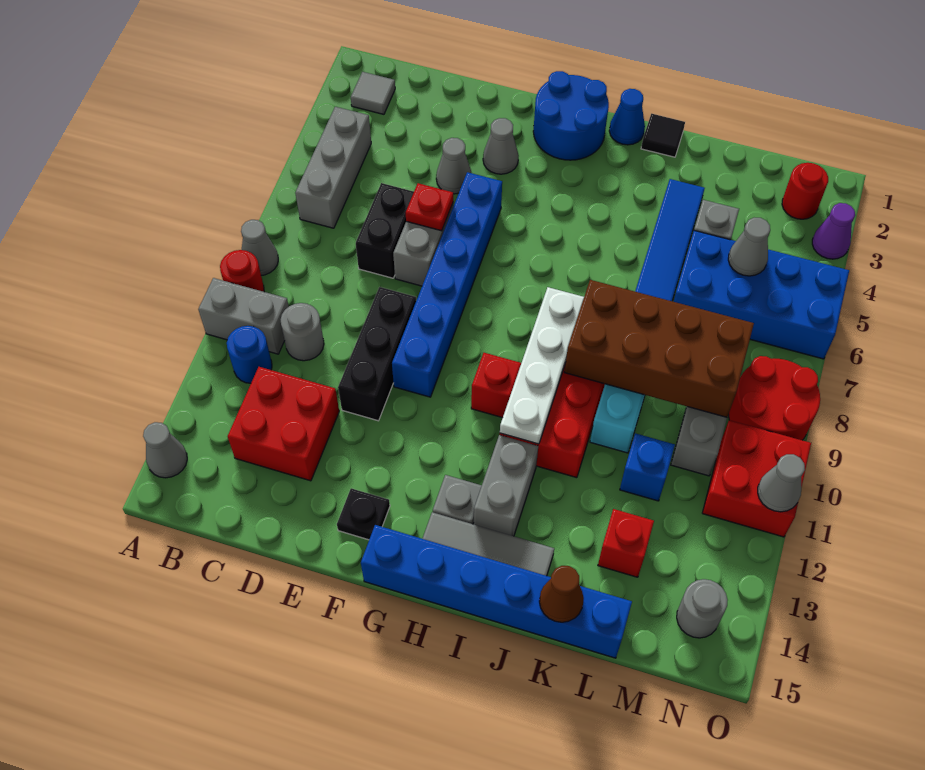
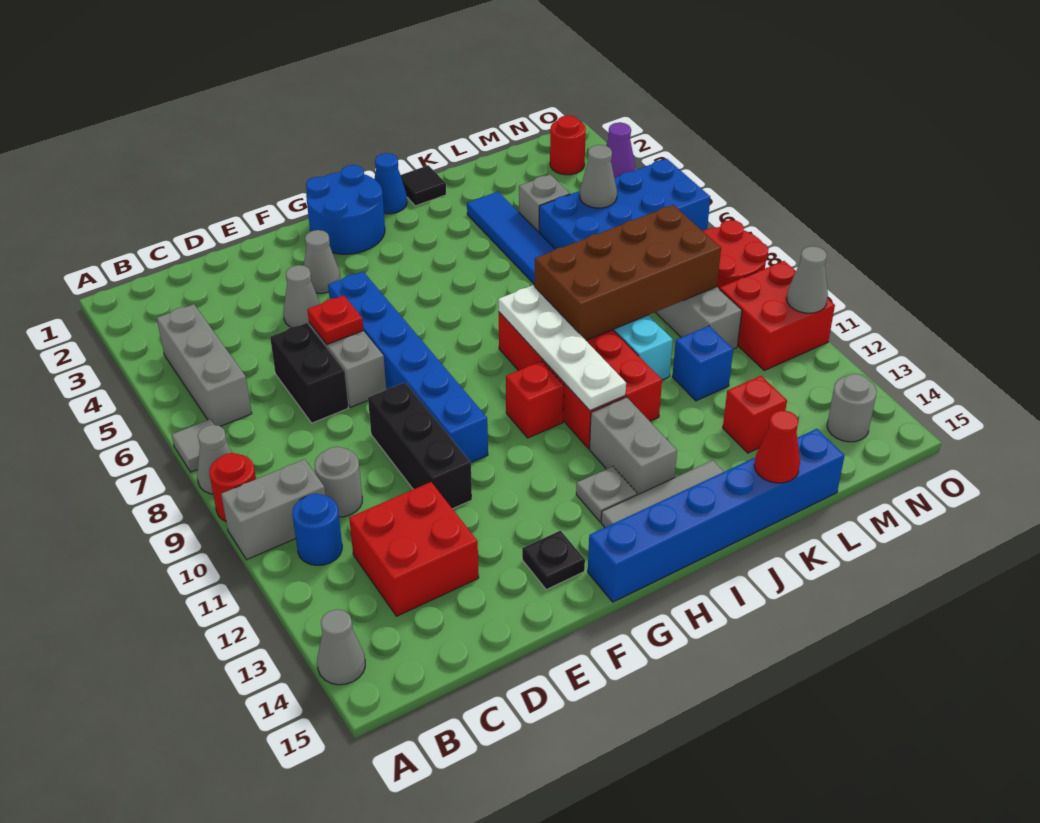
grey tile B2 level 1 -> grey tile A7 level 1
brown cone K15 level 2 -> red cone K15 level 2

